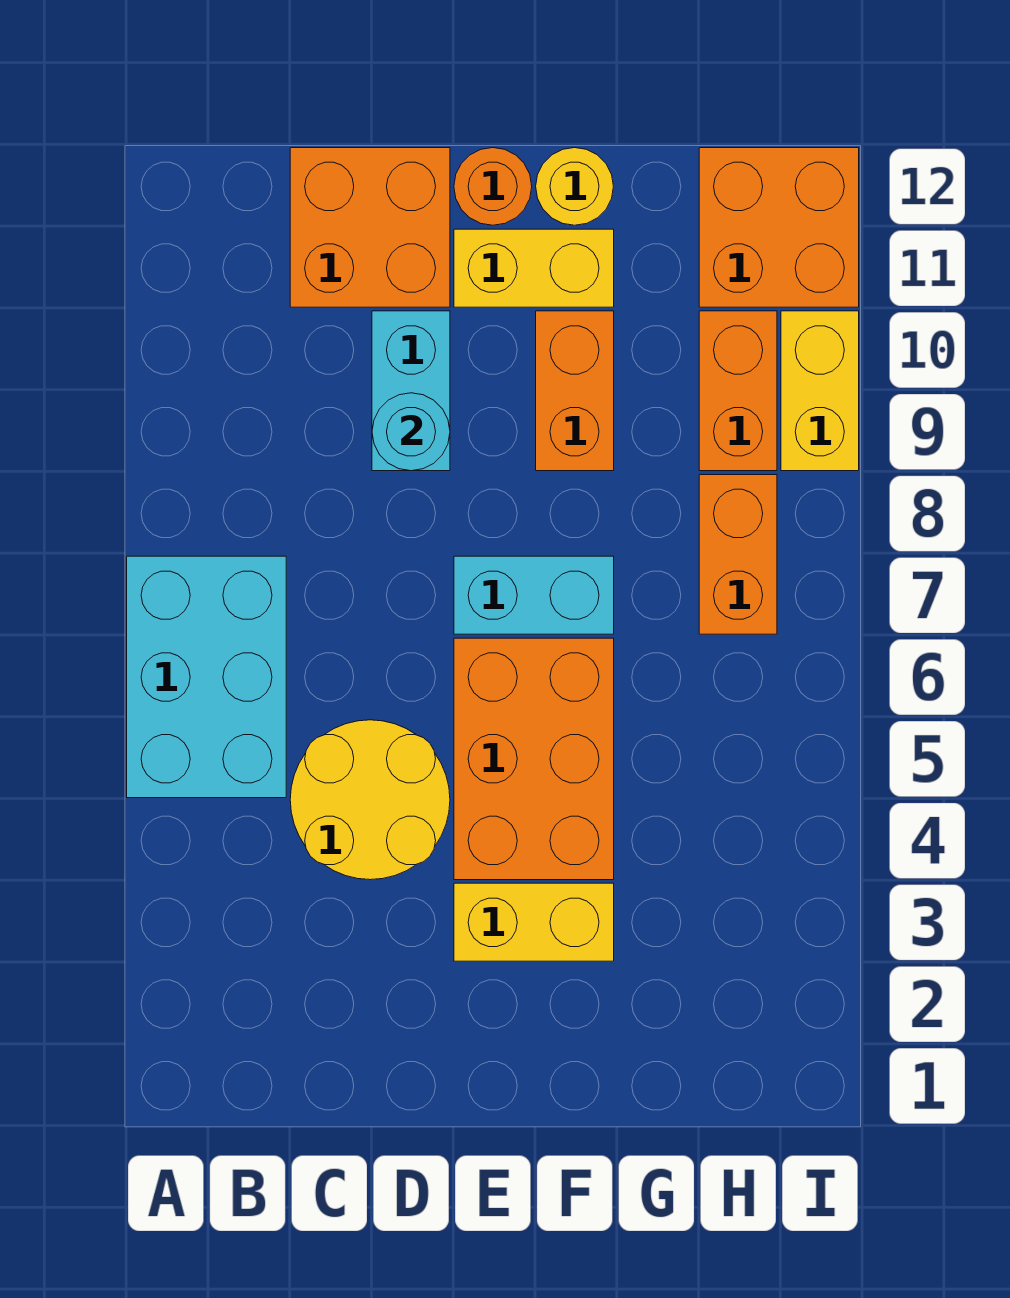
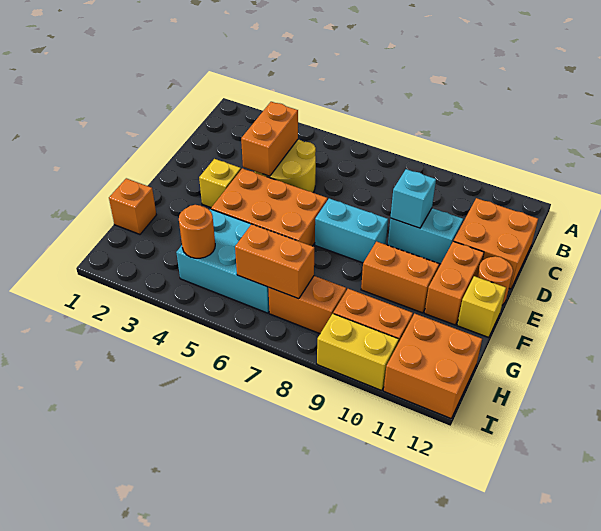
cyan brick A5:B7 level 1 -> cyan brick G4:H6 level 1
none -> orange brick C4:D4 level 2
cyan round brick D9 level 2 -> cyan brick D9 level 2
yellow brick E3:F3 level 1 -> yellow brick E3 level 1
cyan brick E7:F7 level 1 -> cyan brick E7:E8 level 1
yellow brick E11:F11 level 1 -> orange brick E11:F11 level 1
yellow round brick F12 level 1 -> yellow brick F12 level 1
none -> orange brick G1 level 1
none -> orange round brick H4 level 2
none -> orange brick H6:H7 level 2

